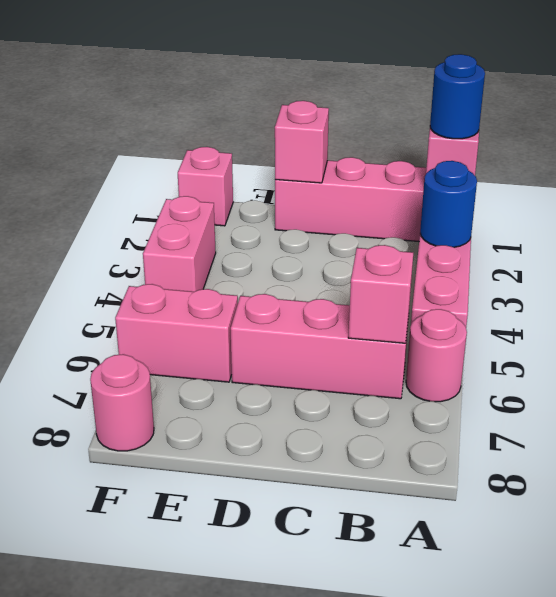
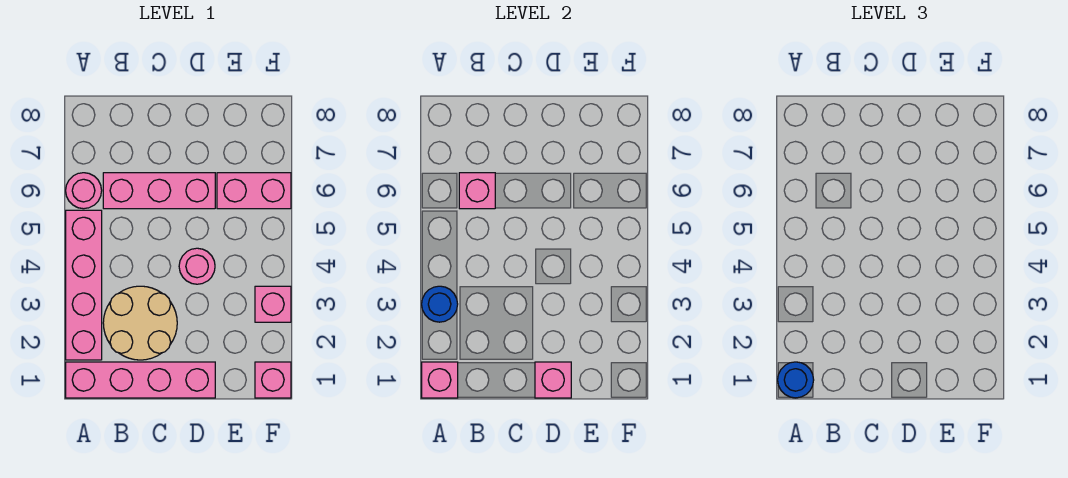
none -> tan round brick B2:C3 level 1
pink brick F3:F4 level 1 -> pink brick F3 level 1
pink round brick F8 level 1 -> pink round brick D4 level 1

